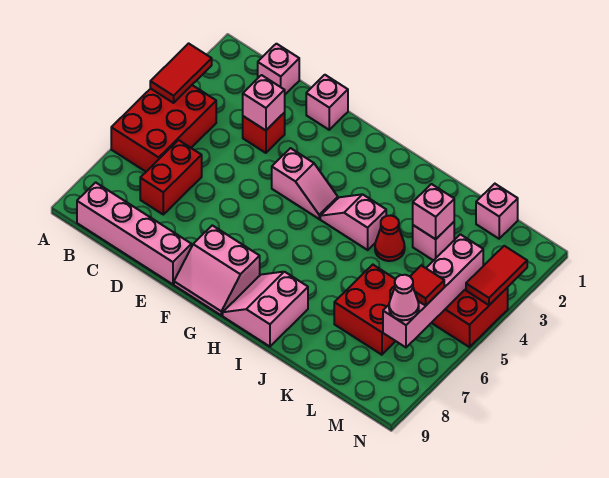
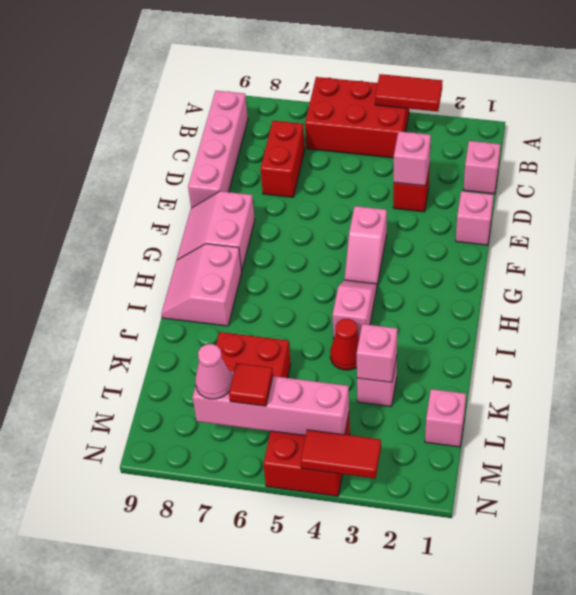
red brick C6:C7 level 1 -> red brick C7:D7 level 1
pink slope H8:I9 level 1 top I -> pink slope H8:I9 level 1 top 8

